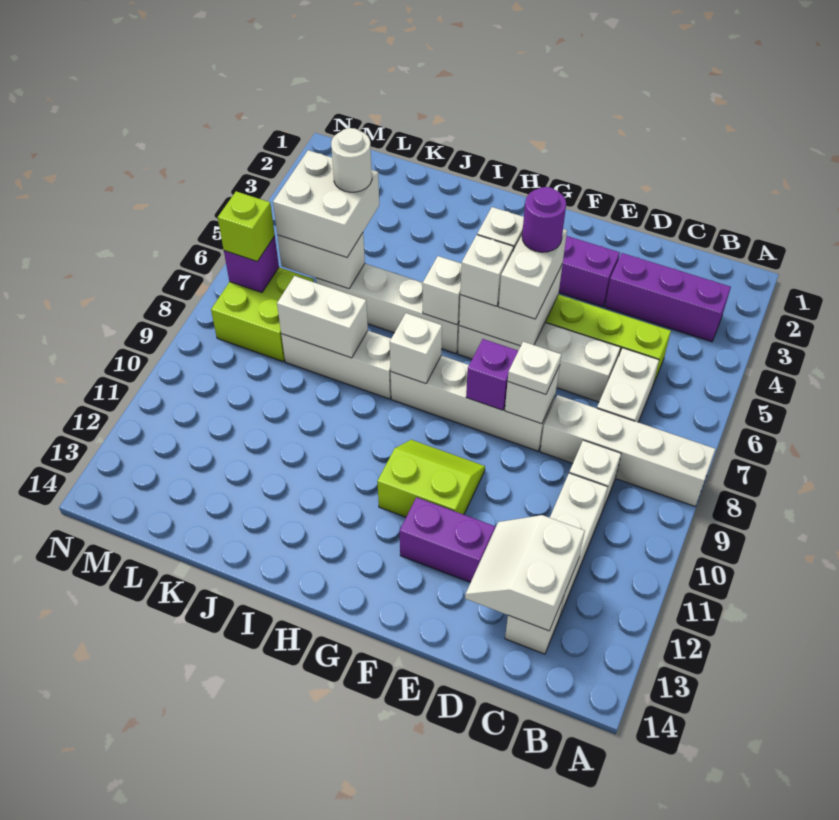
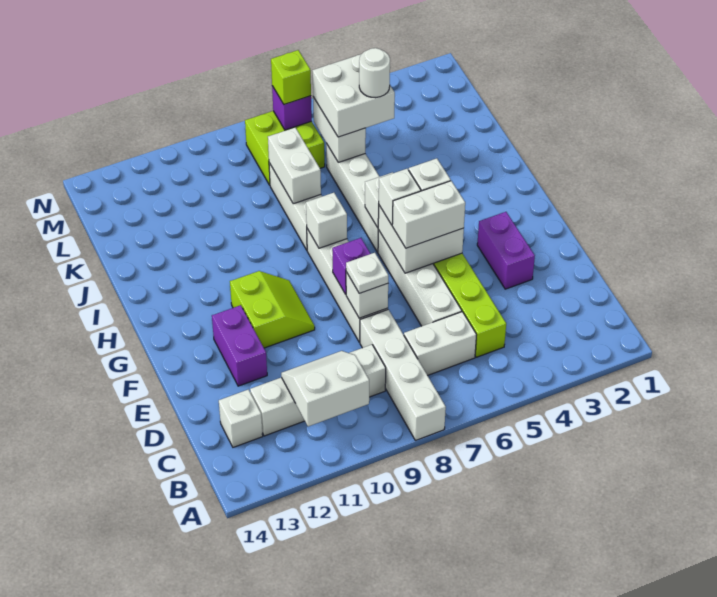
purple brick B3:D3 level 1 -> none
white slope C12:D13 level 2 top C -> white slope B10:C11 level 2 top B
purple round brick F5 level 4 -> none

